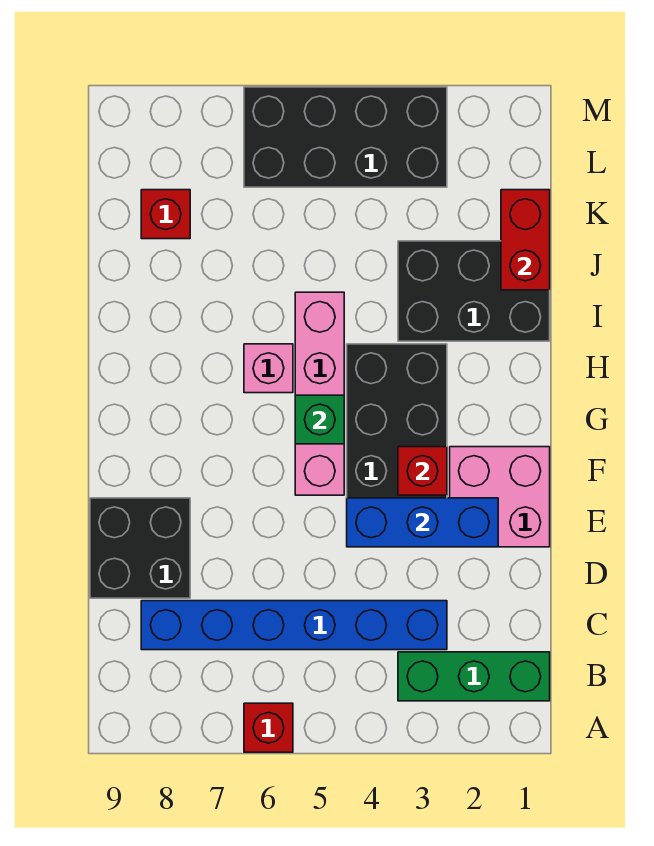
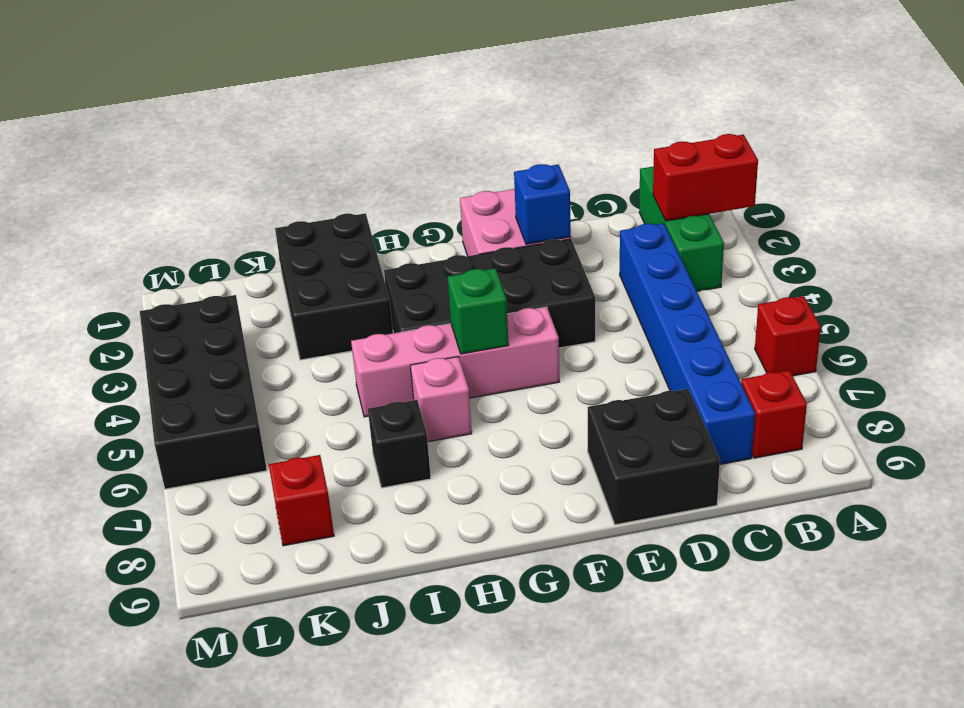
blue brick E2:E4 level 2 -> blue brick E2 level 2
red brick F3 level 2 -> red brick B8 level 1
none -> black brick I7 level 1
red brick J1:K1 level 2 -> red brick A2:B2 level 2

